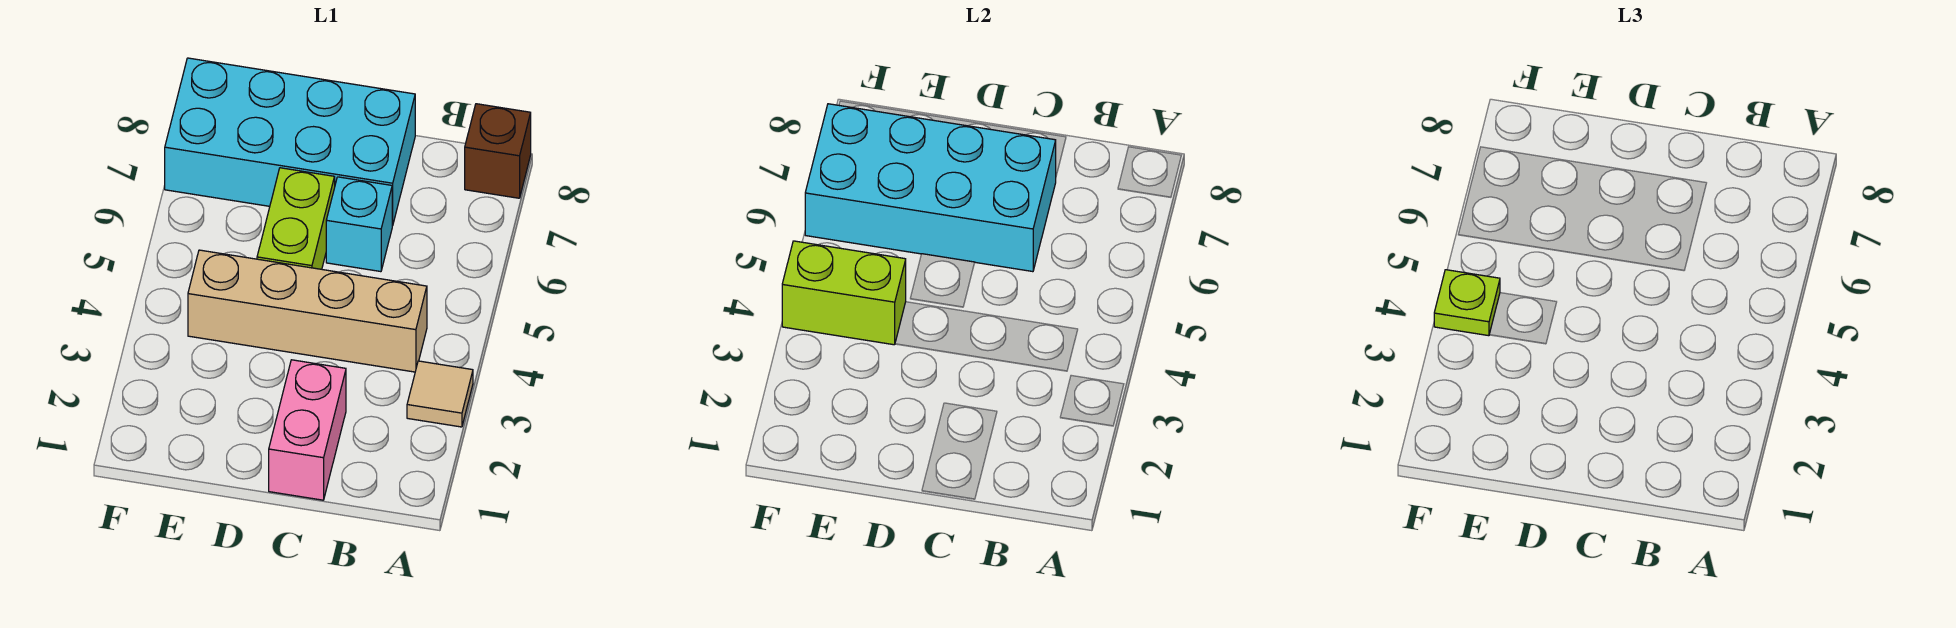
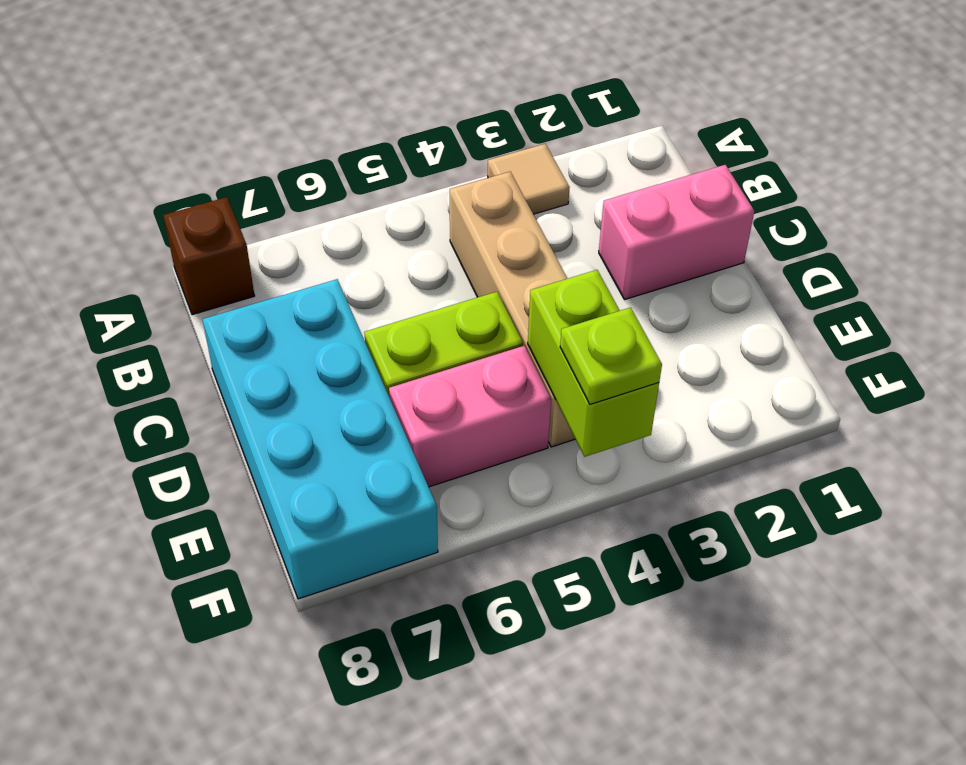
cyan brick C6 level 1 -> none
cyan brick C6:F7 level 2 -> none
none -> pink brick E5:E6 level 1

